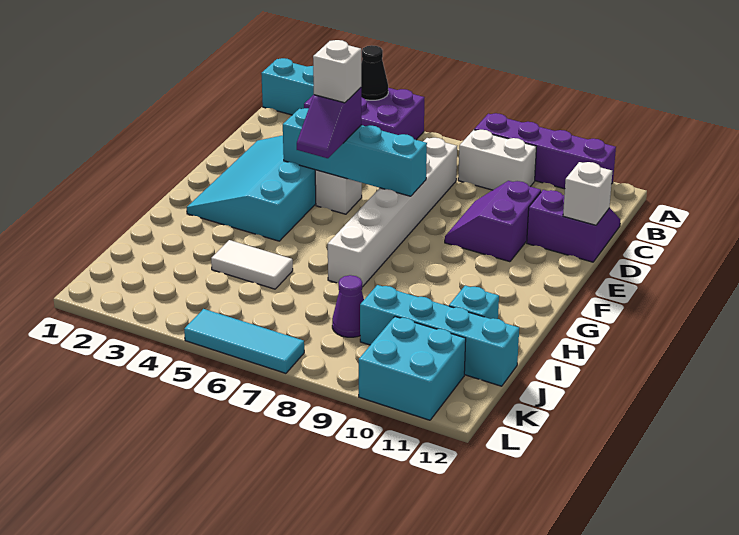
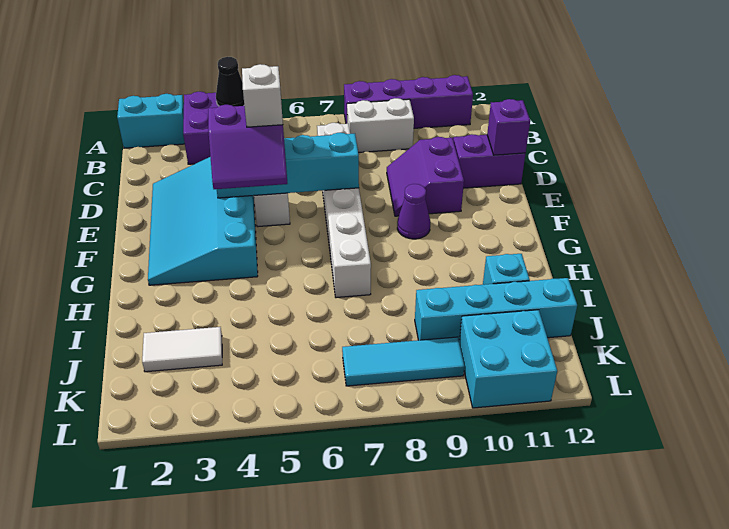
white brick D12 level 2 -> purple brick D12 level 2
purple slope E5:F5 level 3 top E -> purple slope E4:F5 level 3 top E
white tile I4:I5 level 1 -> white tile J2:J3 level 1
purple cone J8 level 1 -> purple cone F9 level 1
cyan tile L5:L7 level 1 -> cyan tile K7:K9 level 1

